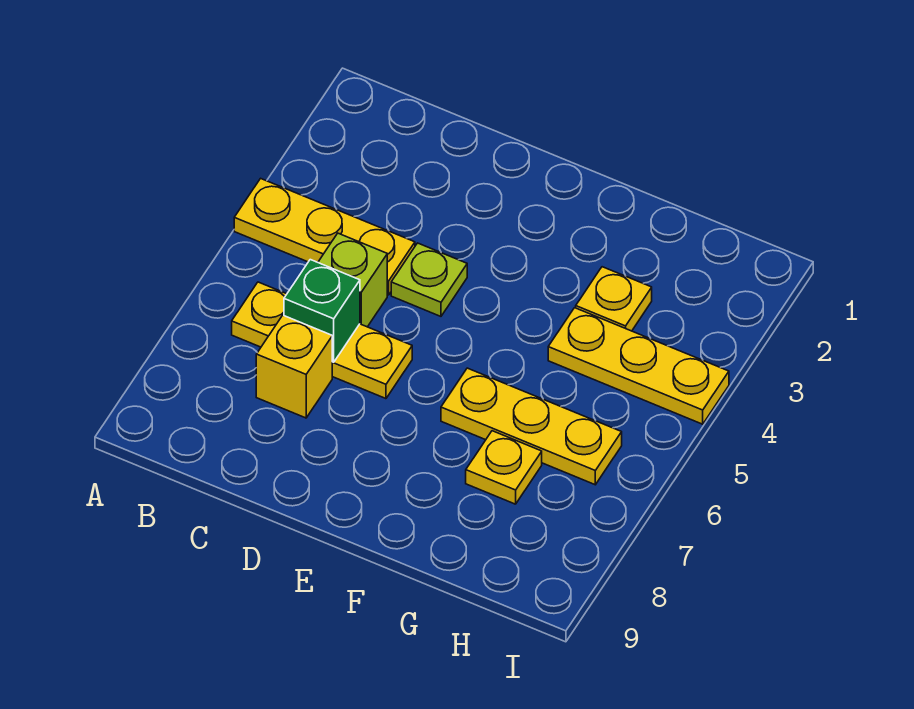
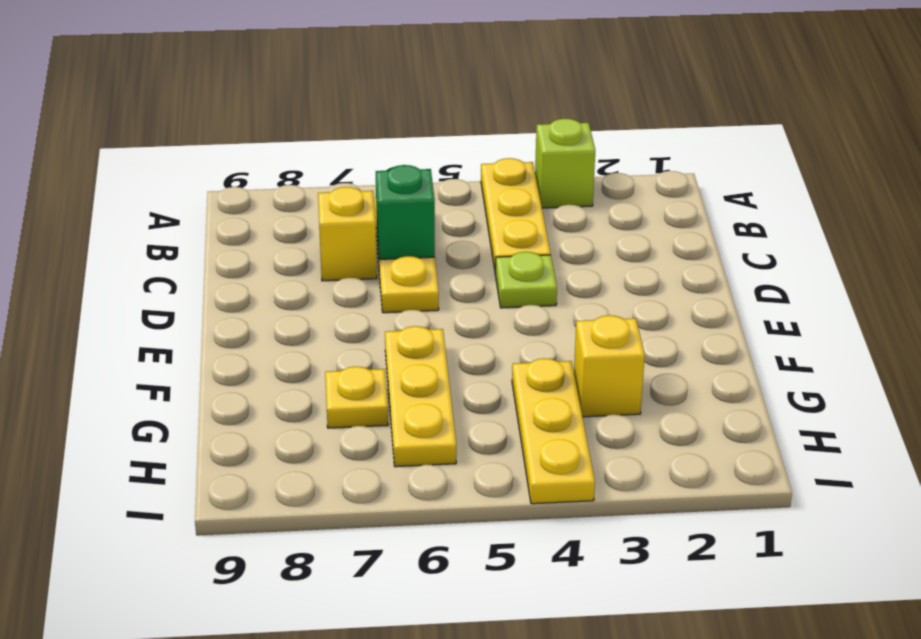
lime brick C5 level 1 -> lime brick A3 level 1
yellow plate G3 level 1 -> yellow brick G3 level 1

